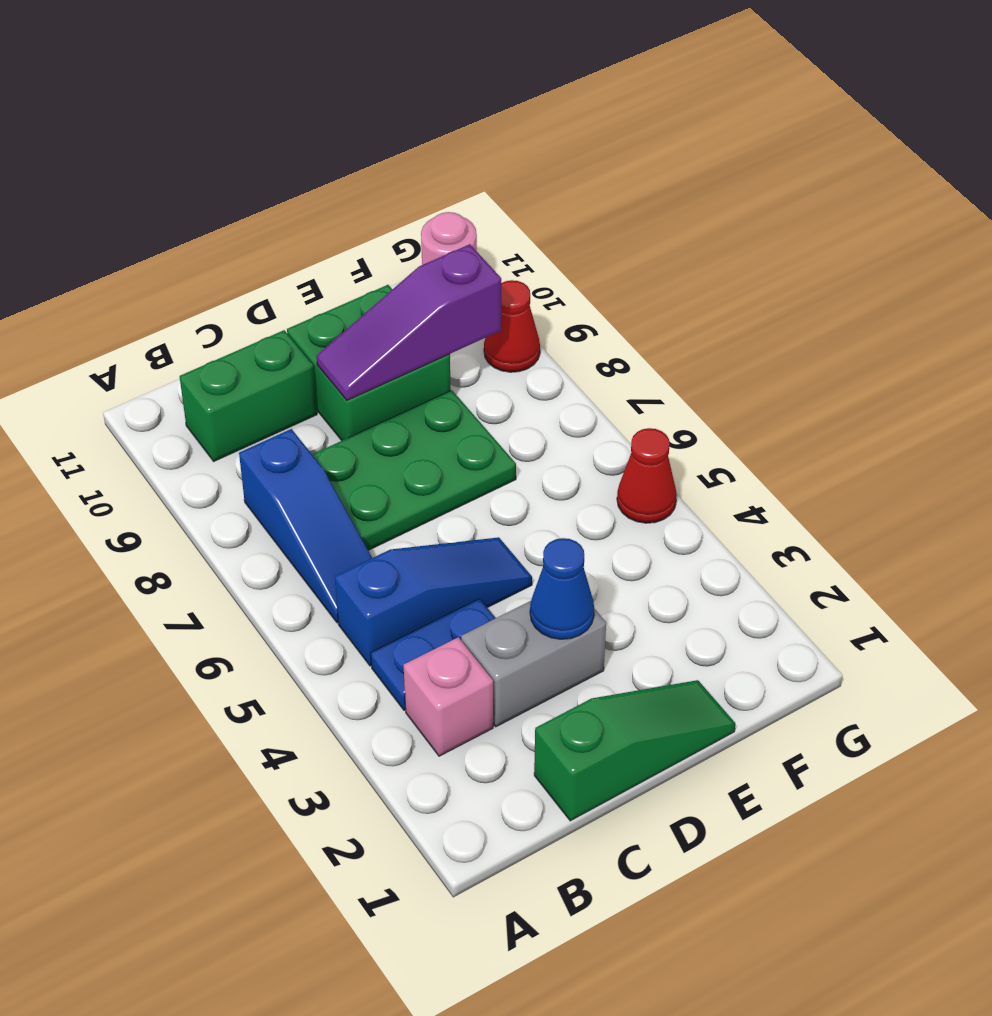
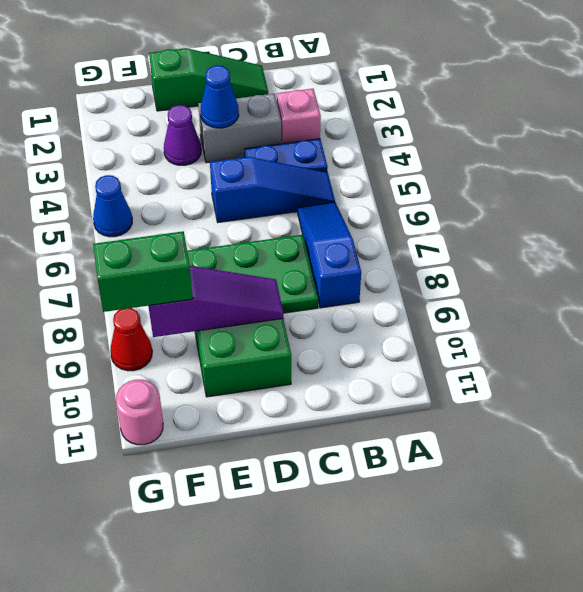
blue slope B5:D5 level 1 top B -> blue slope B5:D5 level 1 top D
green brick B10:C10 level 1 -> green brick F9:G9 level 3
green slope C1:E1 level 1 top C -> green slope C1:E1 level 1 top E
none -> purple cone E3 level 1
red cone G5 level 1 -> blue cone G5 level 1

